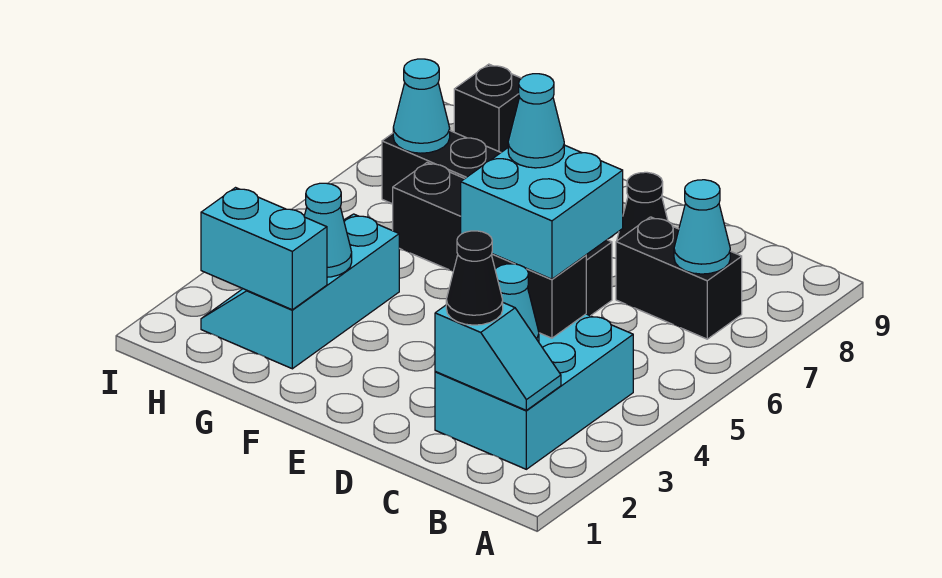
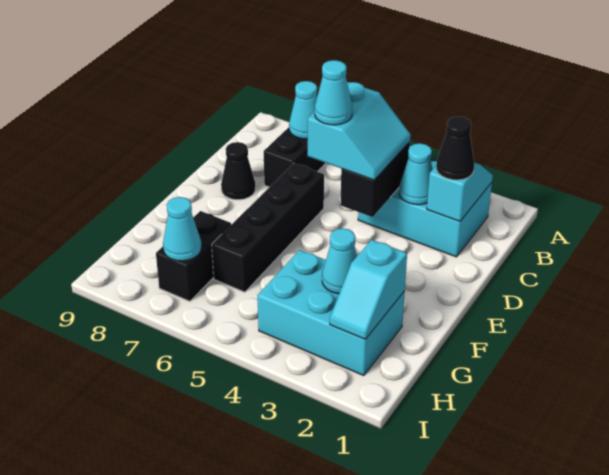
cyan brick C4:D5 level 3 -> cyan slope C4:D5 level 3 top 5
cyan slope G2:H4 level 1 top G -> cyan brick G2:H4 level 1
cyan brick G2:H2 level 2 -> cyan slope G2:H2 level 2 top G
black brick H9 level 1 -> none

